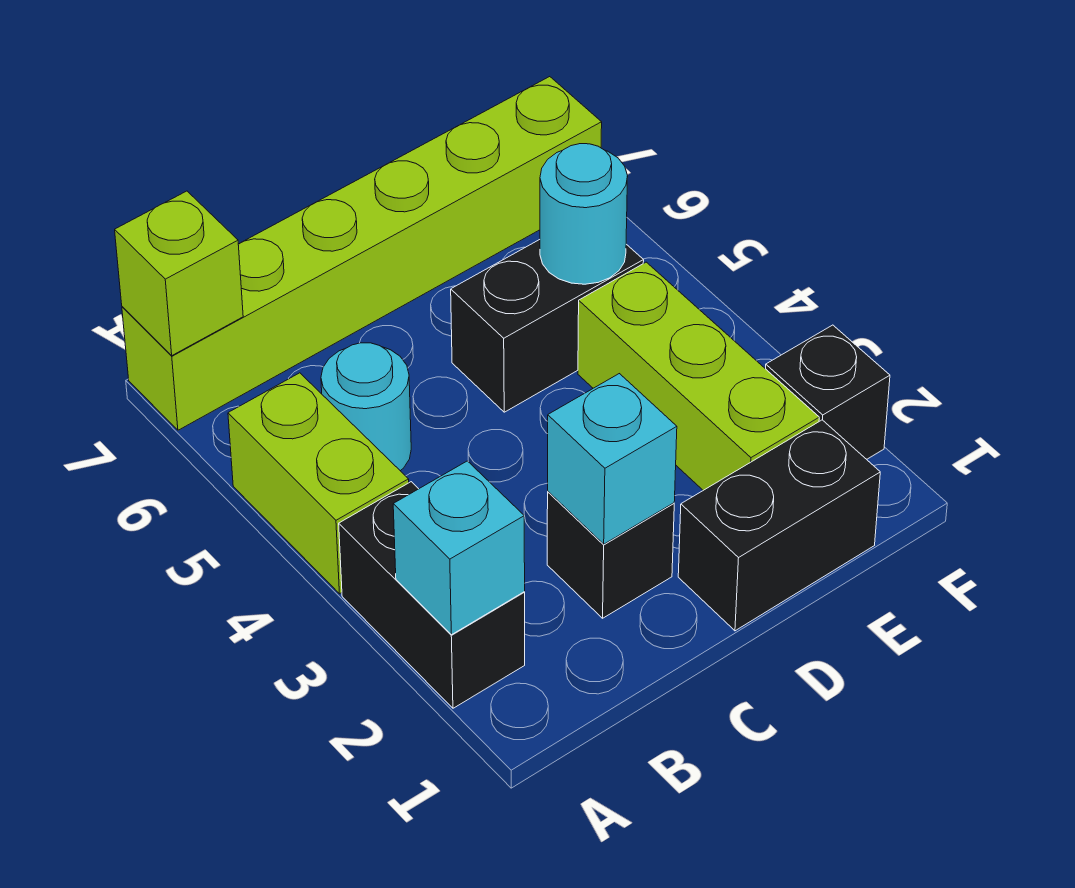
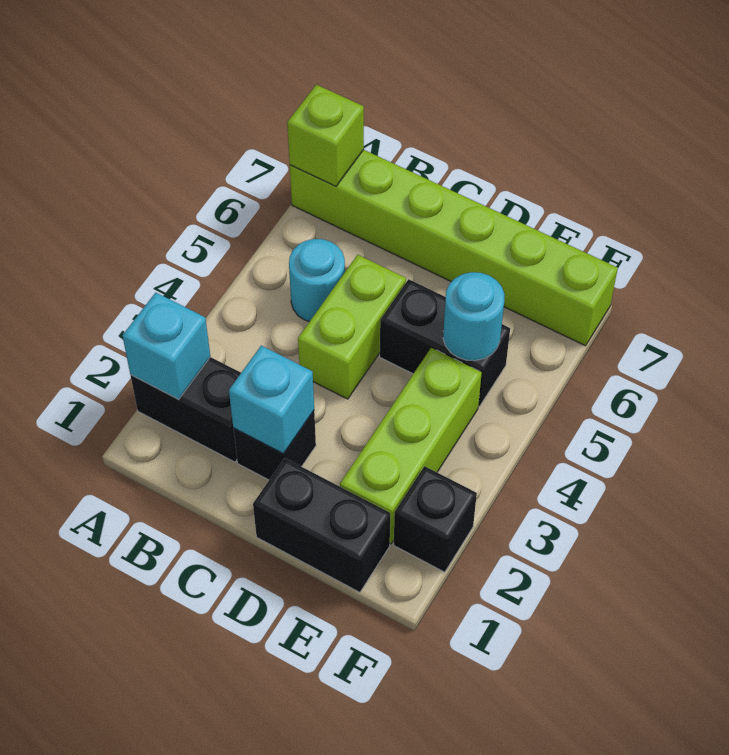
black brick A2:A3 level 1 -> black brick A2:B2 level 1
lime brick A4:A5 level 1 -> lime brick C4:C5 level 1

